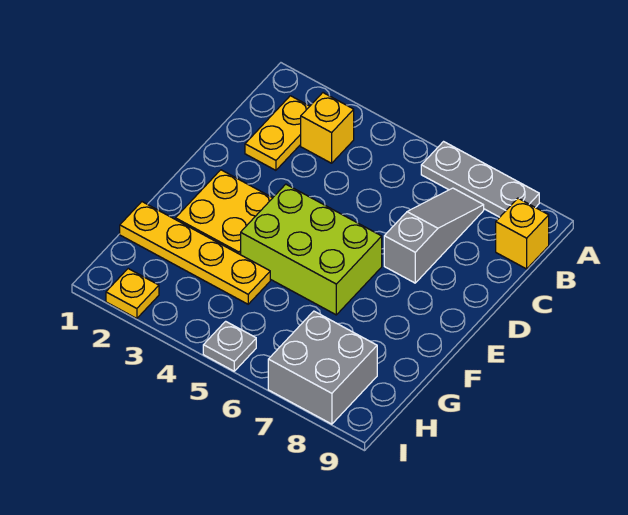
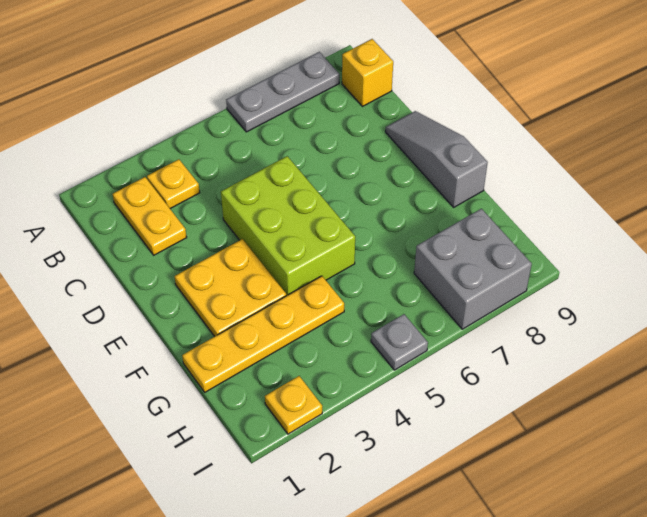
yellow brick B3 level 1 -> yellow plate B3 level 1
grey slope B7:D7 level 1 top D -> grey slope D9:F9 level 1 top F
lime brick E4:F6 level 1 -> lime brick D4:F5 level 1

